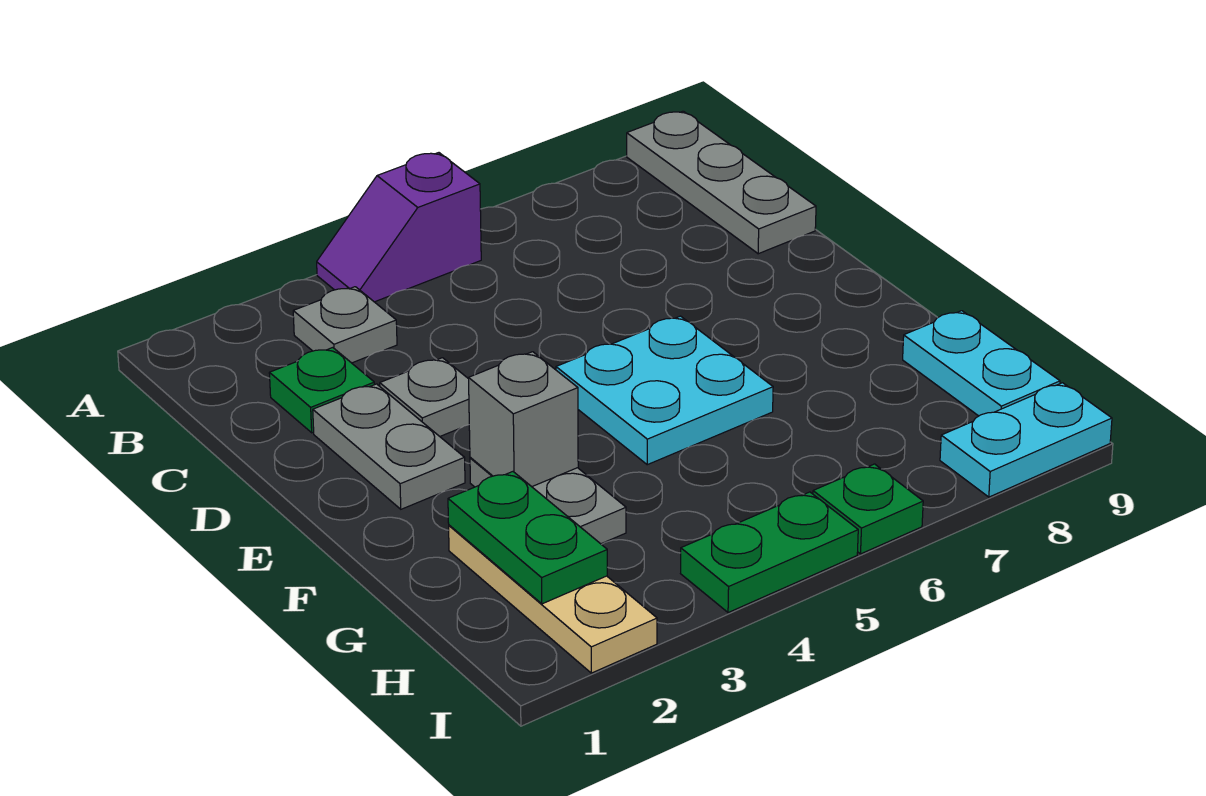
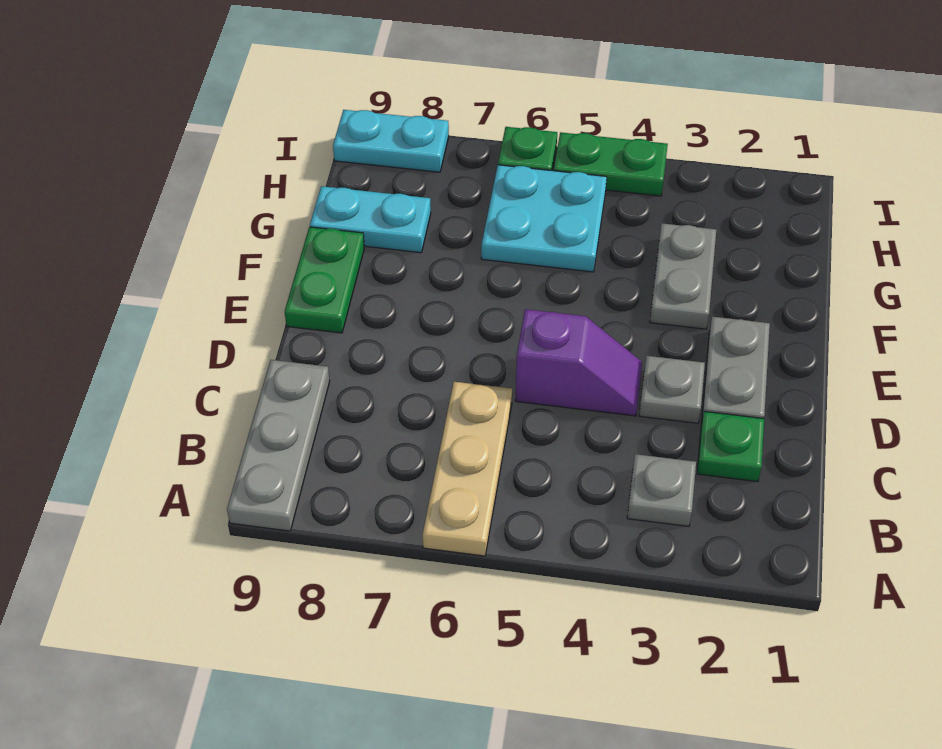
purple slope A4:A5 level 1 top 5 -> purple slope D4:D5 level 1 top 5
cyan plate E5:F6 level 1 -> cyan plate G5:H6 level 1
grey brick F3 level 2 -> none
tan plate G2:I2 level 1 -> tan plate A6:C6 level 1
green plate G2:H2 level 2 -> green plate E9:F9 level 1
cyan plate G9:H9 level 1 -> cyan plate G8:G9 level 1

